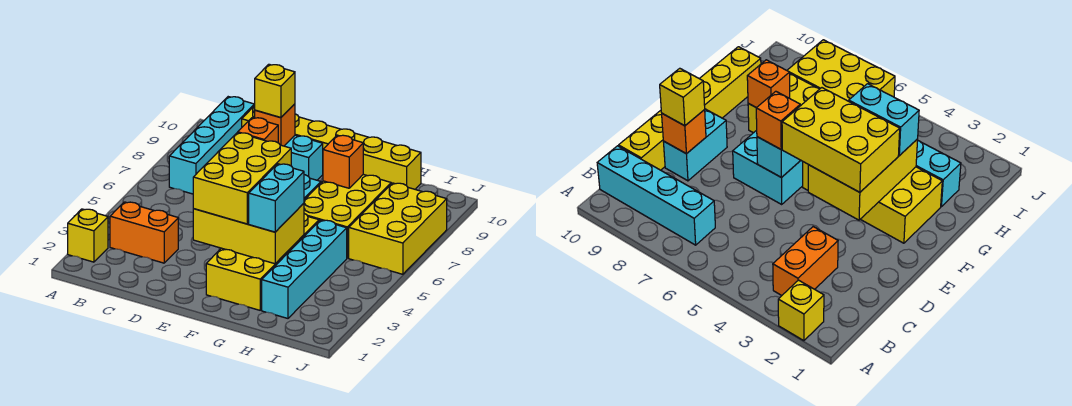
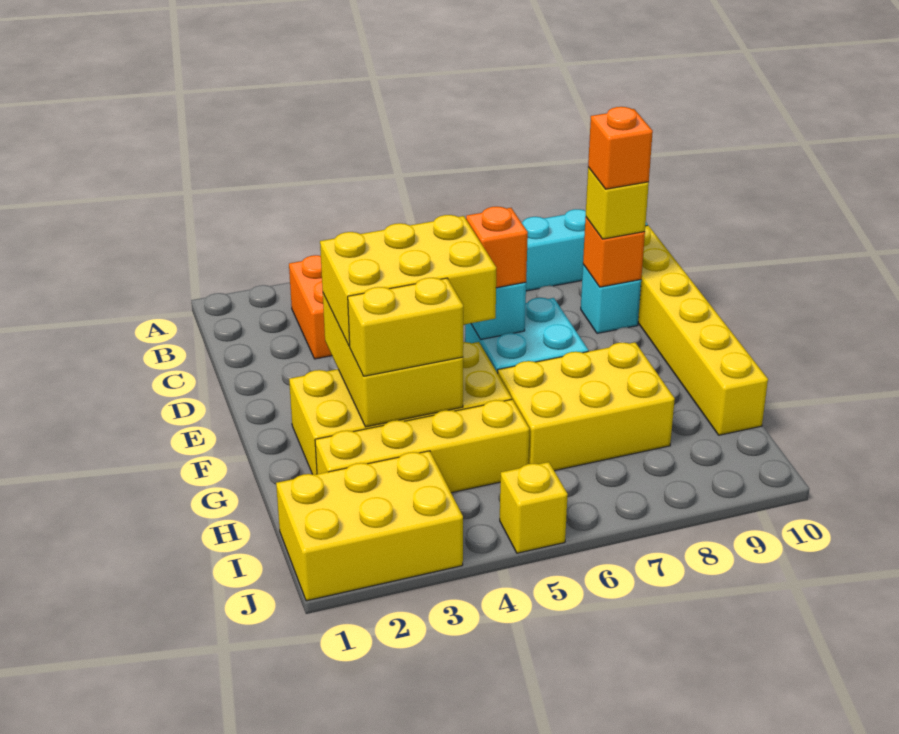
yellow brick A2 level 1 -> yellow brick J5 level 1
cyan brick D9:E9 level 1 -> cyan brick D9 level 1
cyan brick G3:G4 level 3 -> yellow brick G3:G4 level 3
orange brick G8 level 2 -> orange brick D9 level 4
cyan brick H2:H5 level 1 -> yellow brick H2:H5 level 1
yellow brick I6:J8 level 1 -> yellow brick I1:J3 level 1

